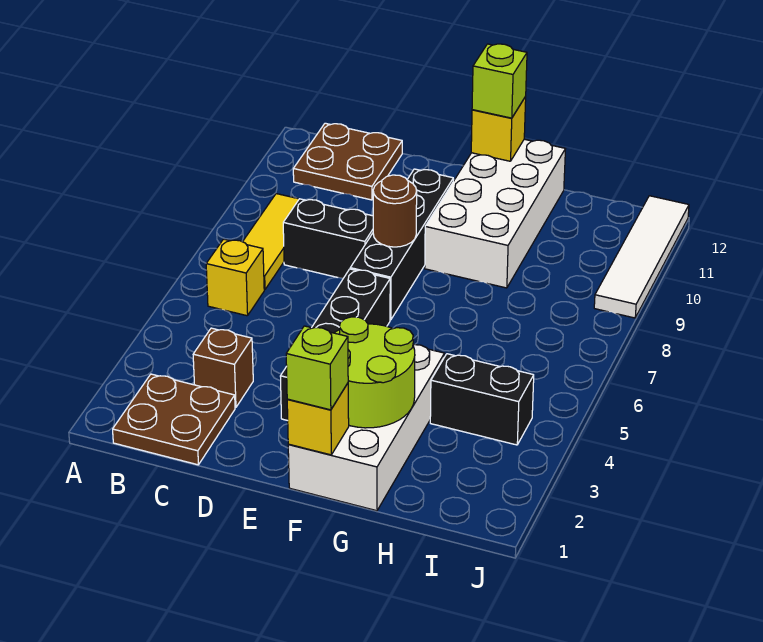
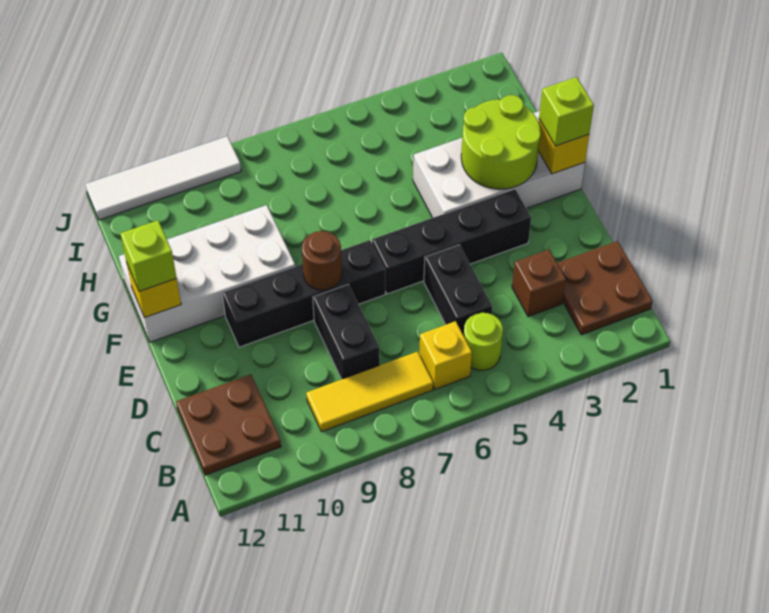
none -> lime round brick B5 level 1
black brick H4:I4 level 1 -> black brick C5:D5 level 1

